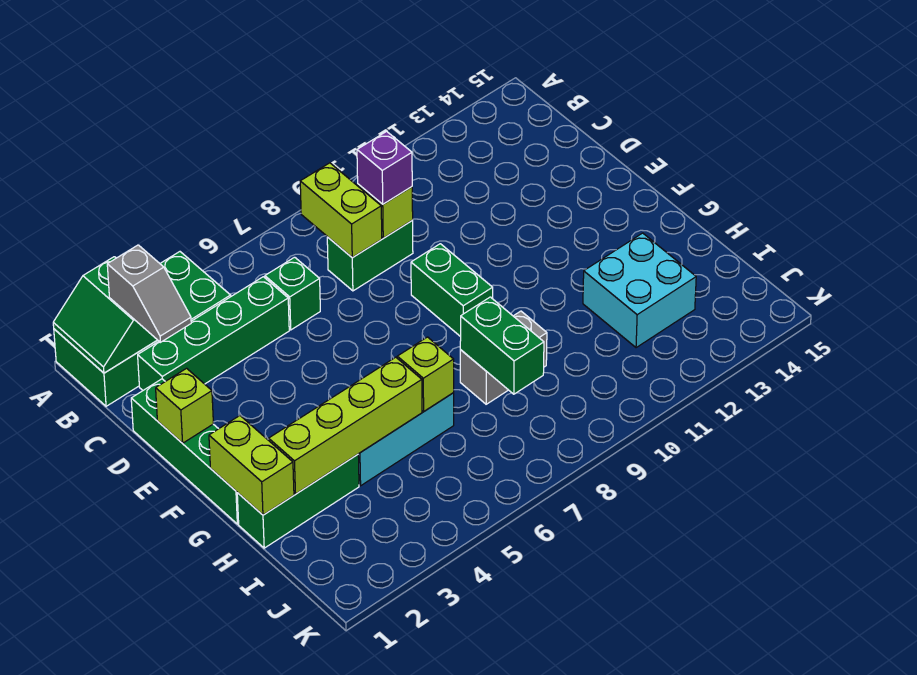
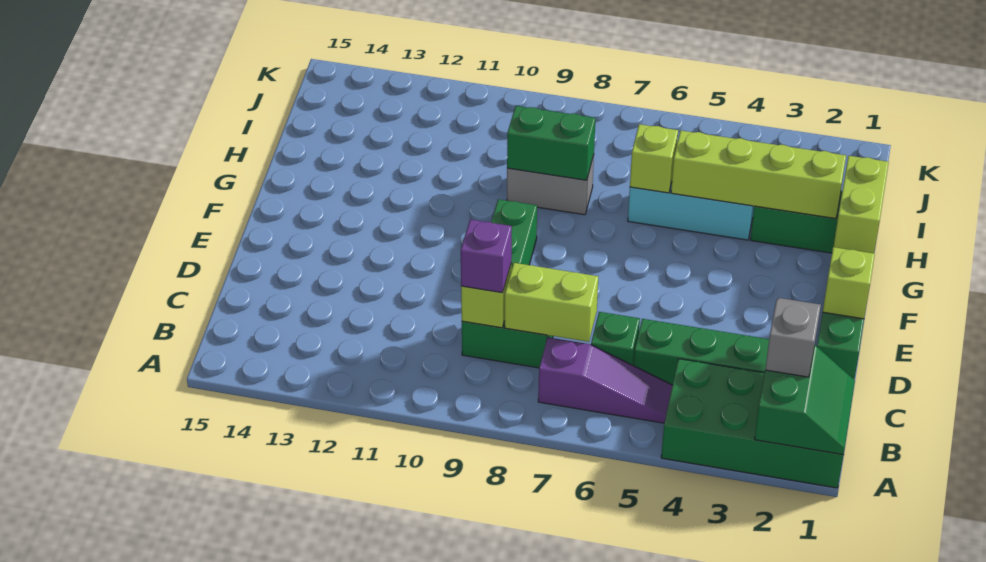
none -> purple slope B5:B7 level 1 top 7
lime brick B8:C8 level 2 -> lime brick C7:C8 level 2
green brick H8:I8 level 2 -> green brick H8:H9 level 2
cyan brick H12:I13 level 1 -> none

